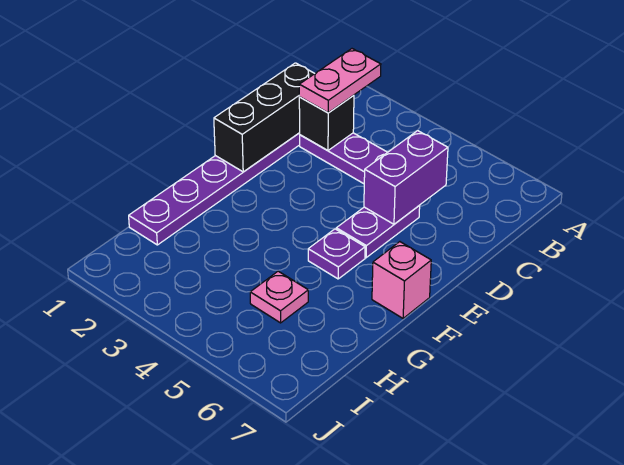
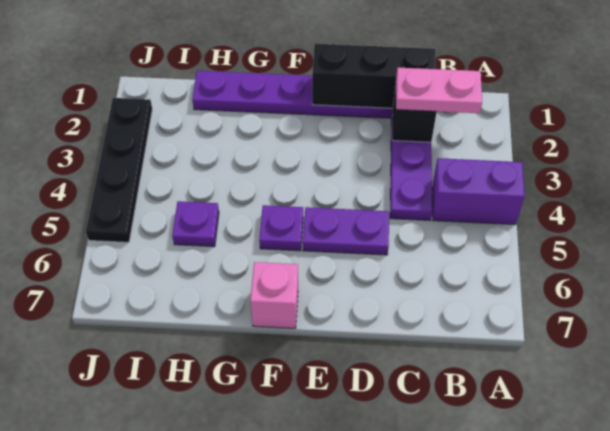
purple brick C5:D5 level 2 -> purple brick A4:B4 level 1
pink plate H5 level 1 -> purple plate H5 level 1
none -> black plate J2:J5 level 1

